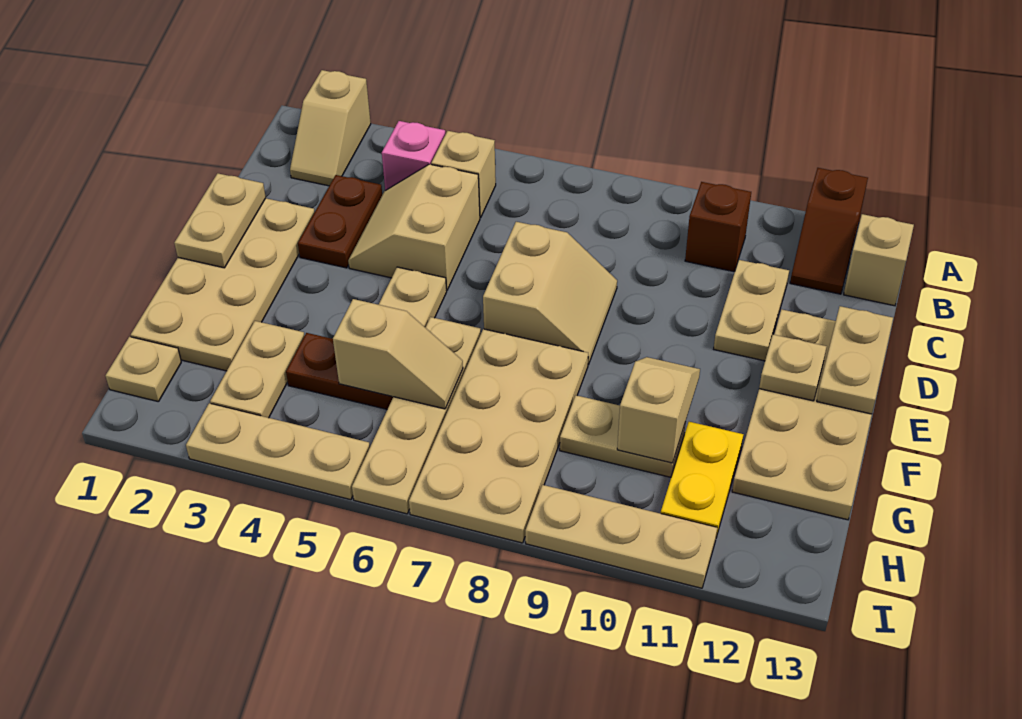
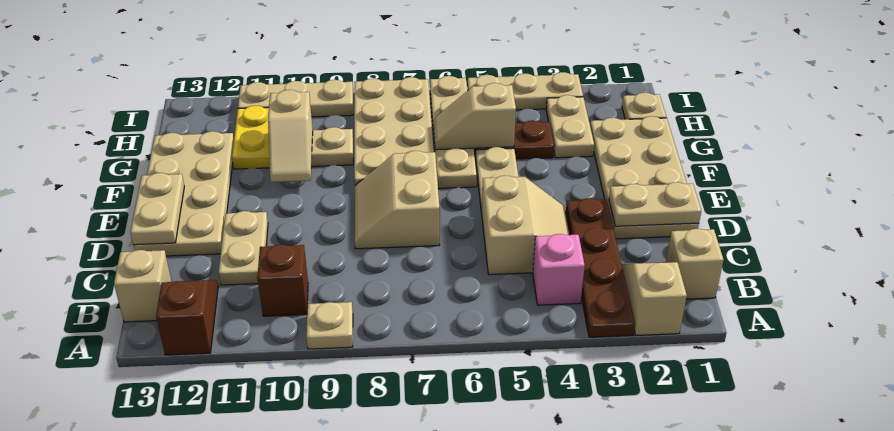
tan brick B5 level 1 -> tan brick B1 level 1
brown plate C3:D3 level 1 -> brown plate A3:D3 level 1
tan plate D1:E1 level 2 -> tan plate D1:D2 level 2
tan plate E12 level 2 -> tan plate A9 level 1

